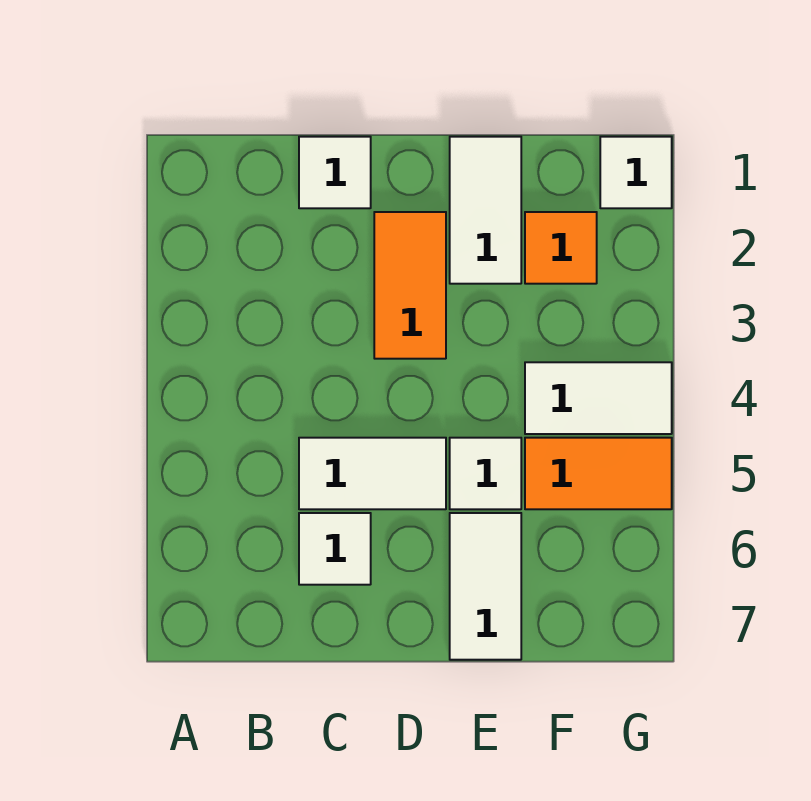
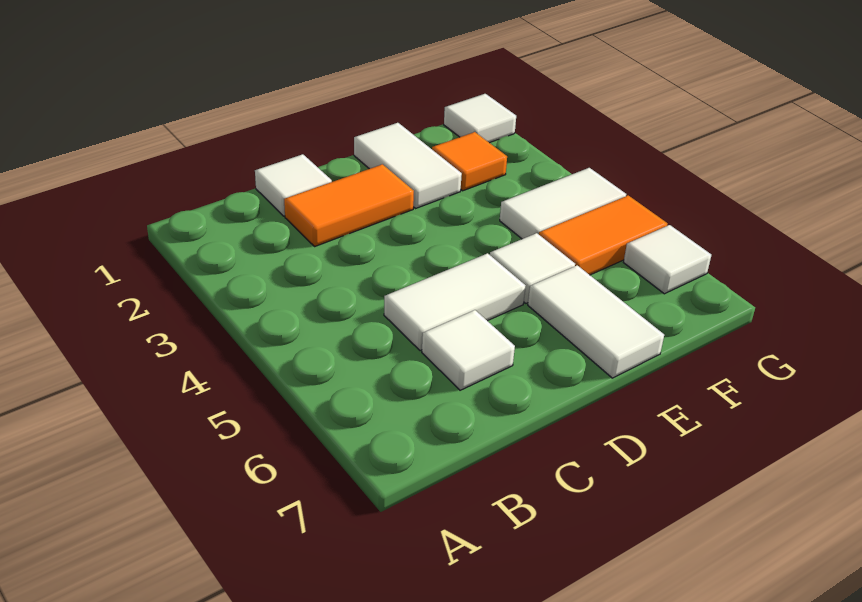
orange tile D2:D3 level 1 -> orange tile C2:D2 level 1
none -> white tile G6 level 1

